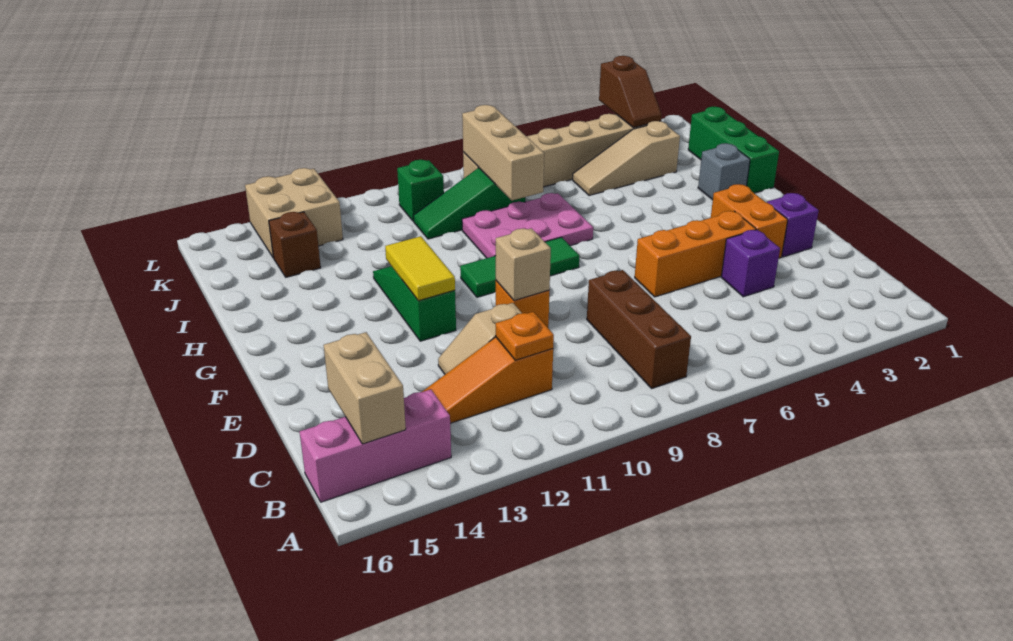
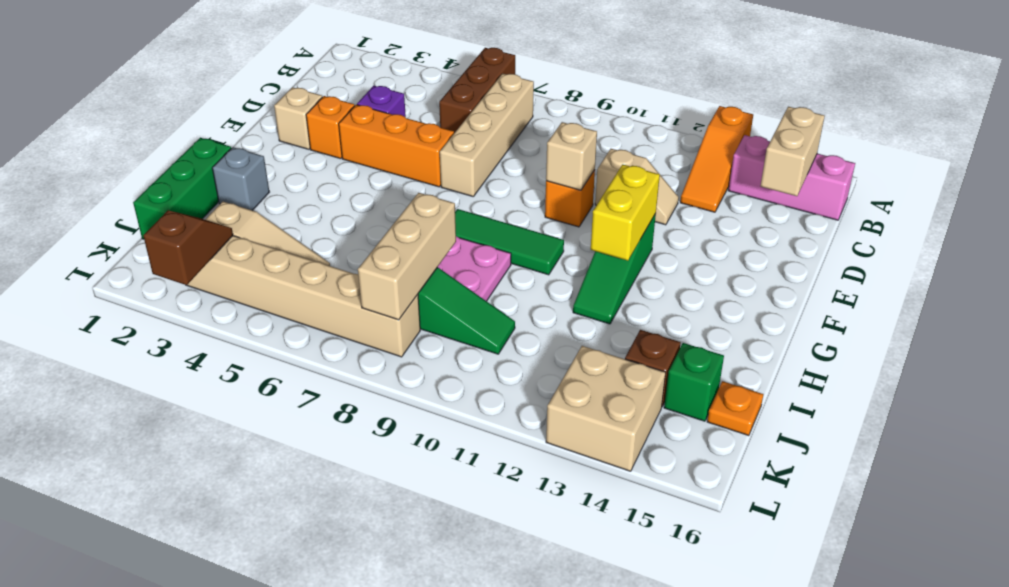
none -> tan brick B7:E7 level 1
brown brick B8:D8 level 1 -> brown brick A6:C6 level 1
orange slope C11:C13 level 1 top 11 -> orange slope A13:C13 level 1 top A
orange plate C11 level 2 -> orange plate J16 level 1
purple brick E2 level 1 -> tan brick E2 level 1
orange brick E3:F3 level 1 -> orange brick E3 level 1
yellow tile F12:G12 level 2 -> yellow brick F12:G12 level 2
green brick K10 level 1 -> green brick J15 level 1

